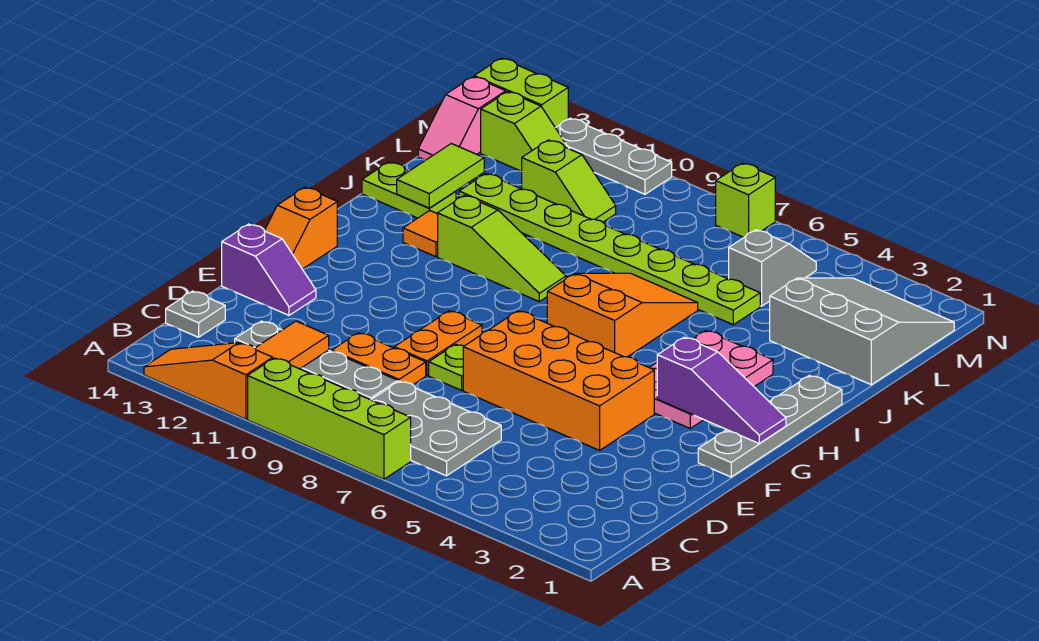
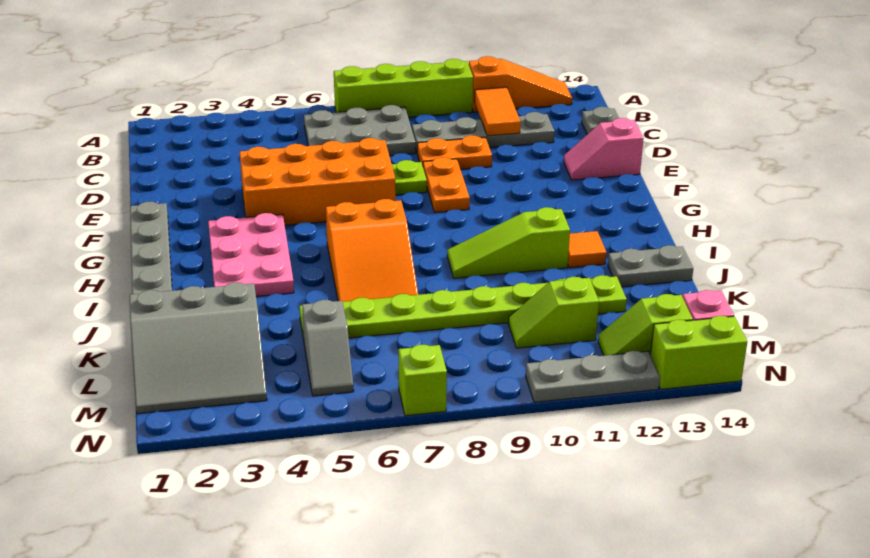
purple slope E13:E14 level 1 top 14 -> pink slope E13:E14 level 1 top 14
orange slope F14:G14 level 1 top G -> none
purple slope G1:G3 level 2 top 3 -> none
lime plate J13:J14 level 1 -> grey plate J13:J14 level 1
lime tile J13:K13 level 2 -> none

